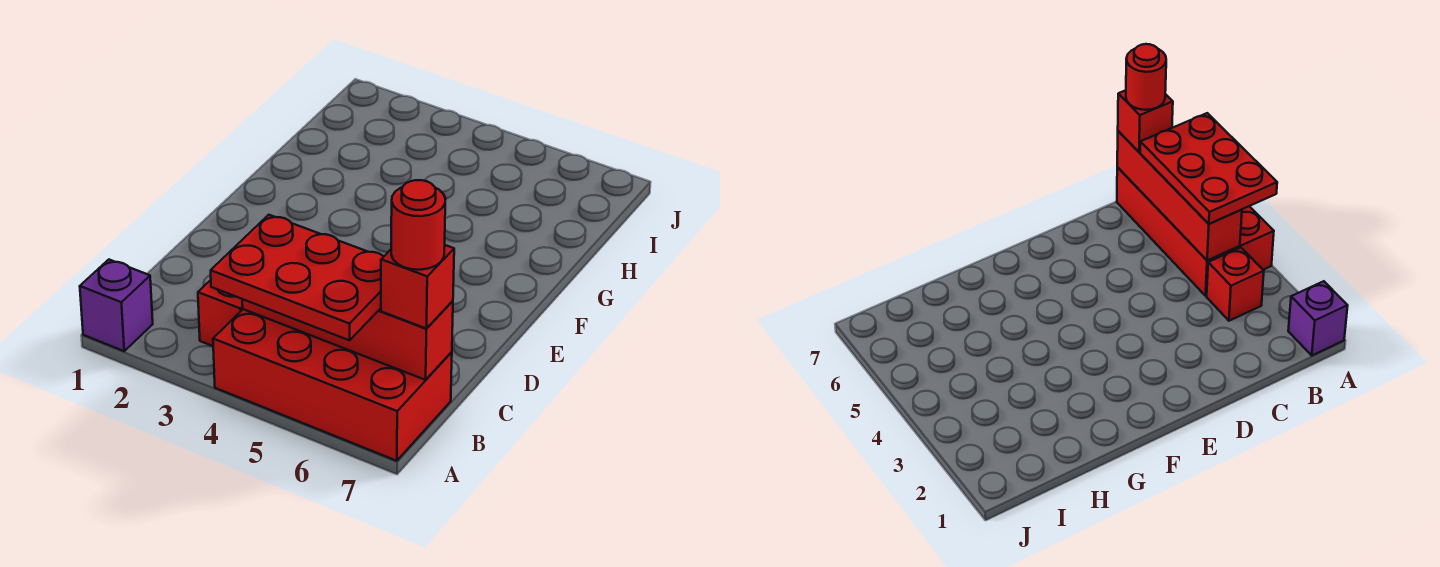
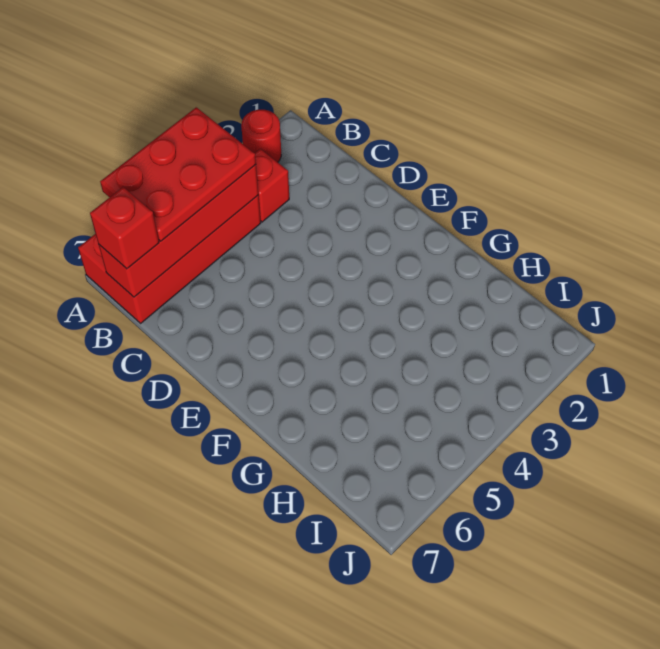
purple brick A1 level 1 -> none
red round brick B7 level 4 -> red round brick A2 level 1

